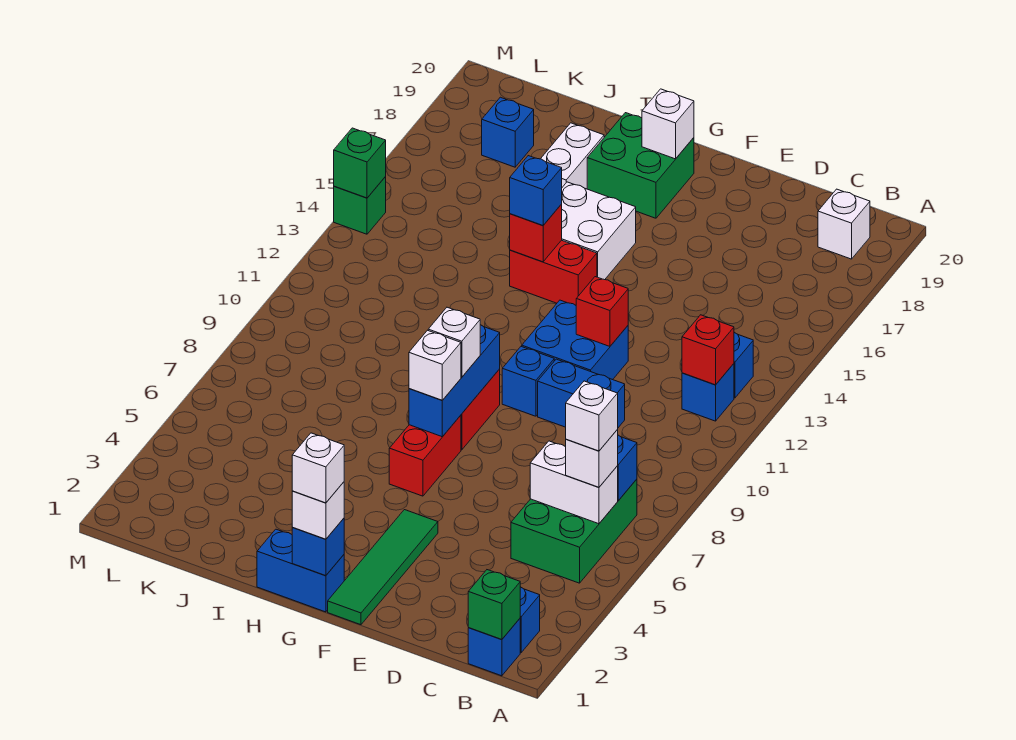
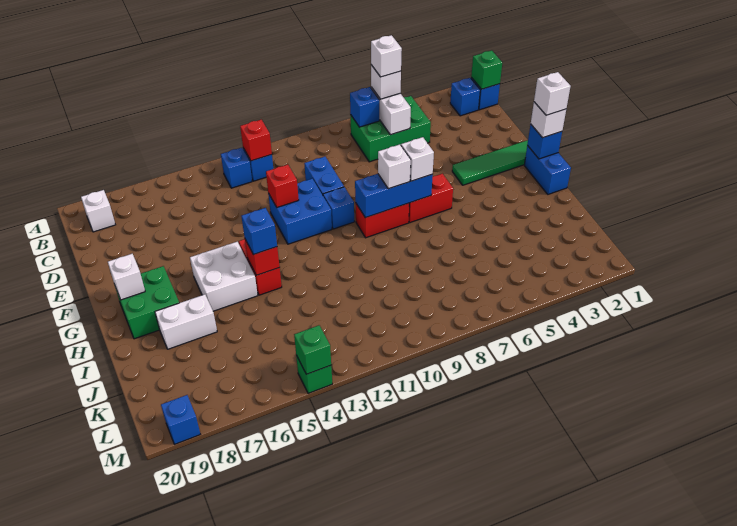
blue brick K18 level 1 -> blue brick M19 level 1

